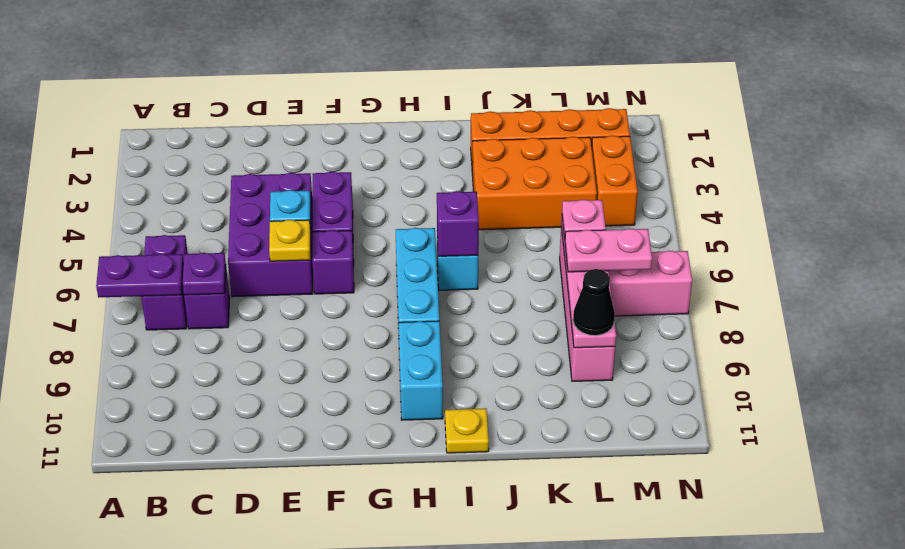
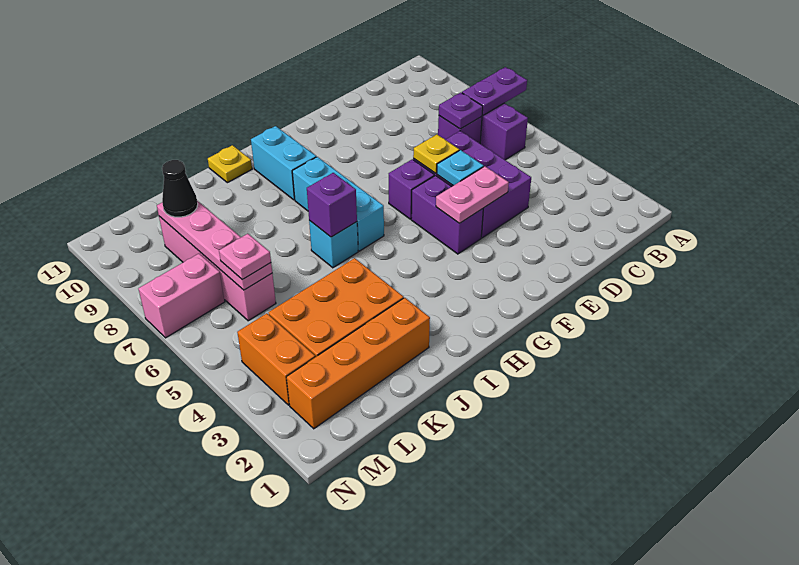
pink plate L7:M7 level 3 -> pink plate E4:F4 level 2

